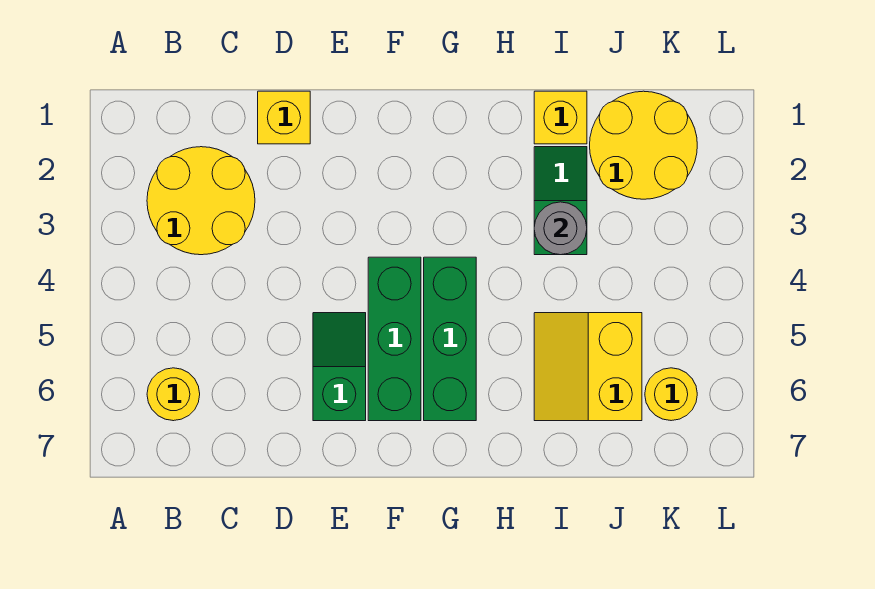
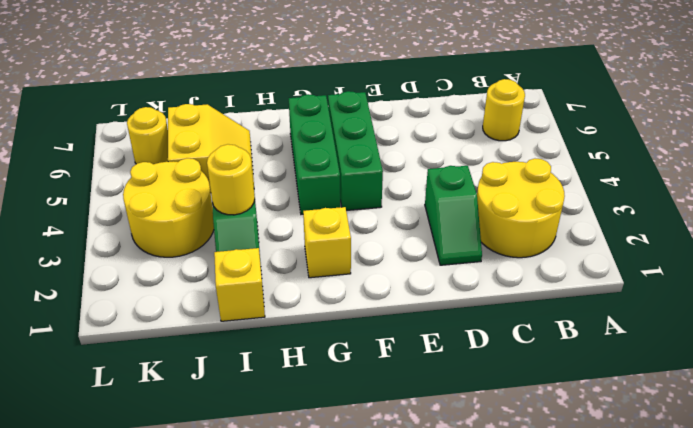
yellow brick D1 level 1 -> yellow brick G2 level 1
green slope E5:E6 level 1 top 6 -> green slope D2:D3 level 1 top 3
grey round brick I3 level 2 -> yellow round brick I3 level 2
yellow round brick J1:K2 level 1 -> yellow round brick J3:K4 level 1

